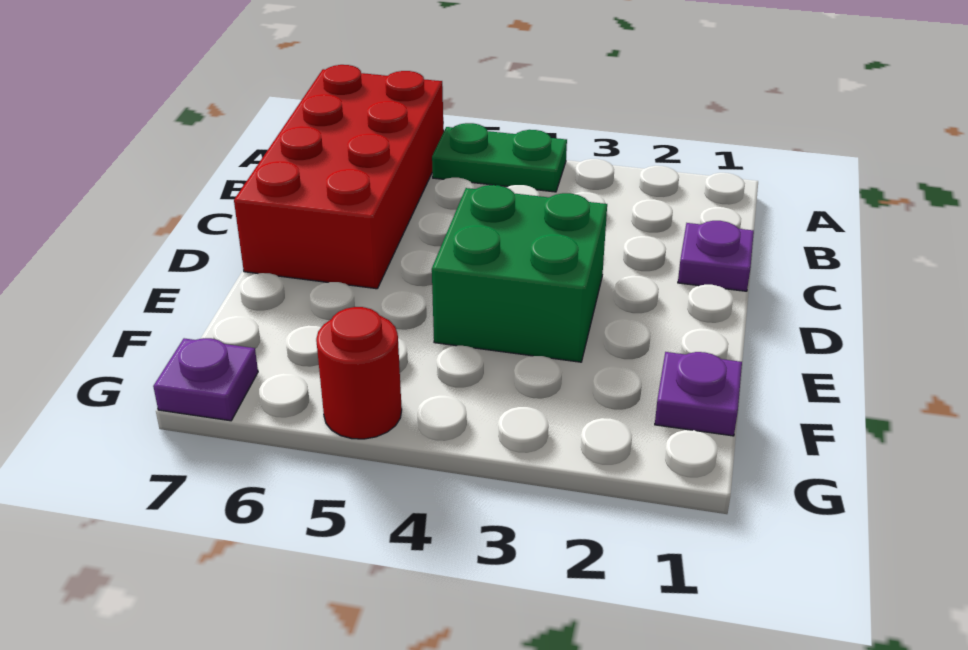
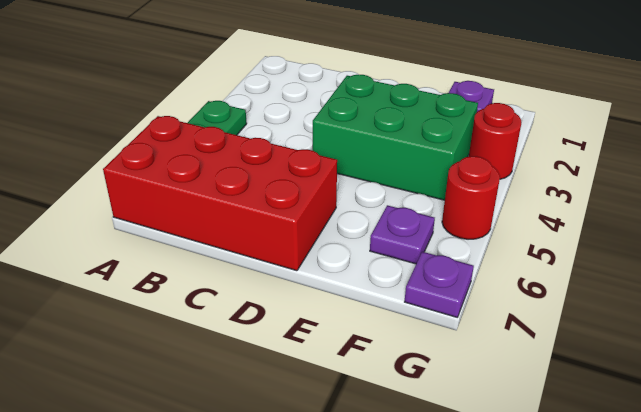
purple plate C1 level 1 -> purple plate F6 level 1
green brick D3:E4 level 1 -> green brick D3:F4 level 1
none -> red round brick G3 level 1

